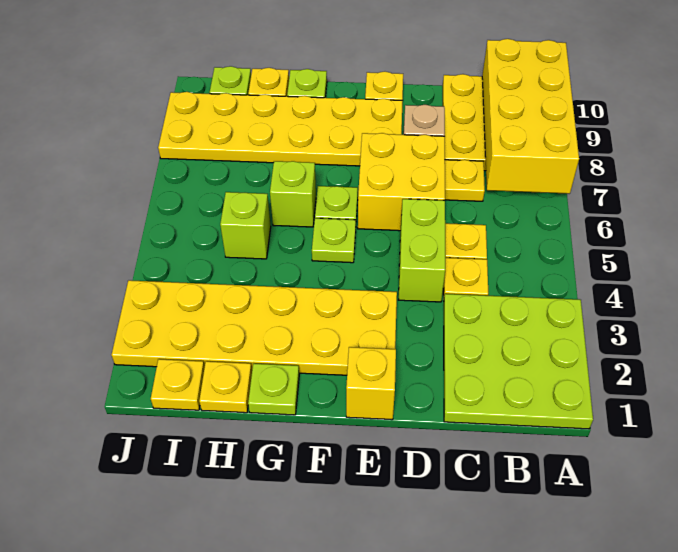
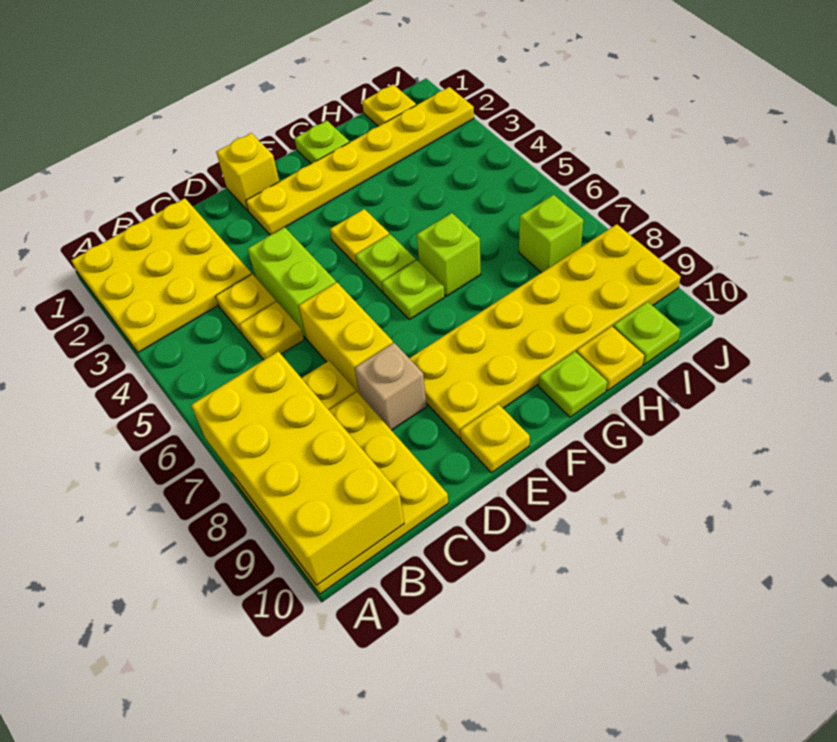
lime plate A1:C3 level 1 -> yellow plate A1:C3 level 1
yellow brick D6:E7 level 1 -> yellow brick D6:D7 level 1
yellow plate E2:J3 level 1 -> yellow plate E2:J2 level 1
yellow plate H1 level 1 -> yellow plate F4 level 1
lime brick H5 level 1 -> lime brick I7 level 1

